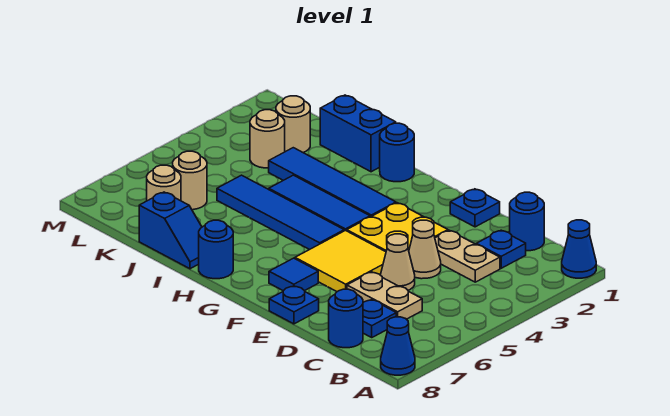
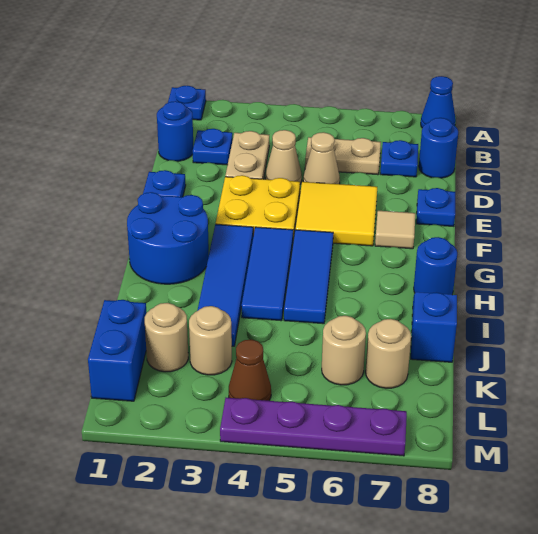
blue cone A1 level 1 -> blue plate A1 level 1
tan plate C6:D6 level 1 -> tan plate C5:C6 level 1
blue tile F7 level 1 -> tan tile F7 level 1
blue tile G5:J5 level 1 -> blue tile G5:I5 level 1
blue round brick H1 level 1 -> blue round brick G1:H2 level 1
blue brick I1:J1 level 1 -> blue brick K1:L1 level 1
none -> brown cone L4 level 1
none -> purple plate M4:M7 level 1

